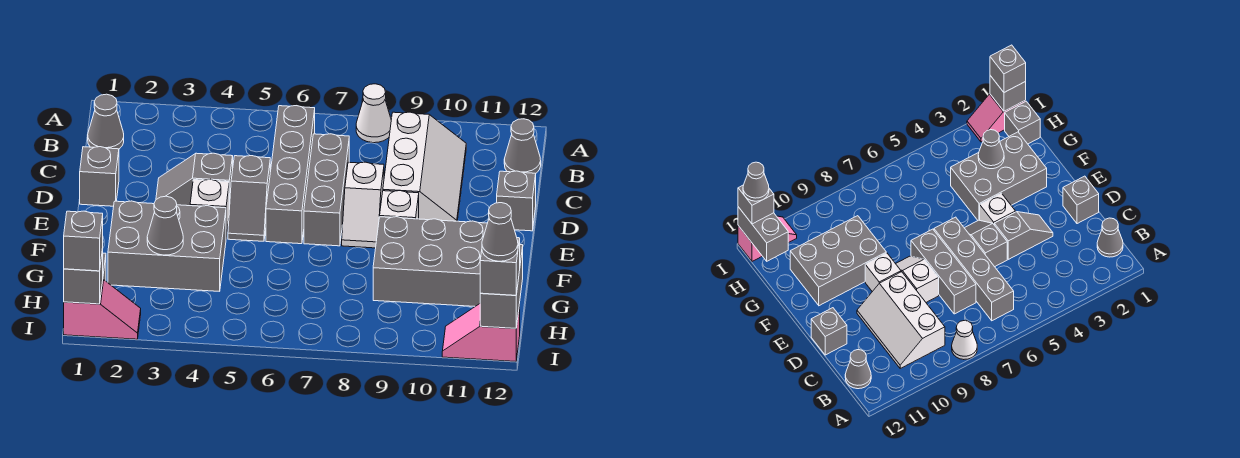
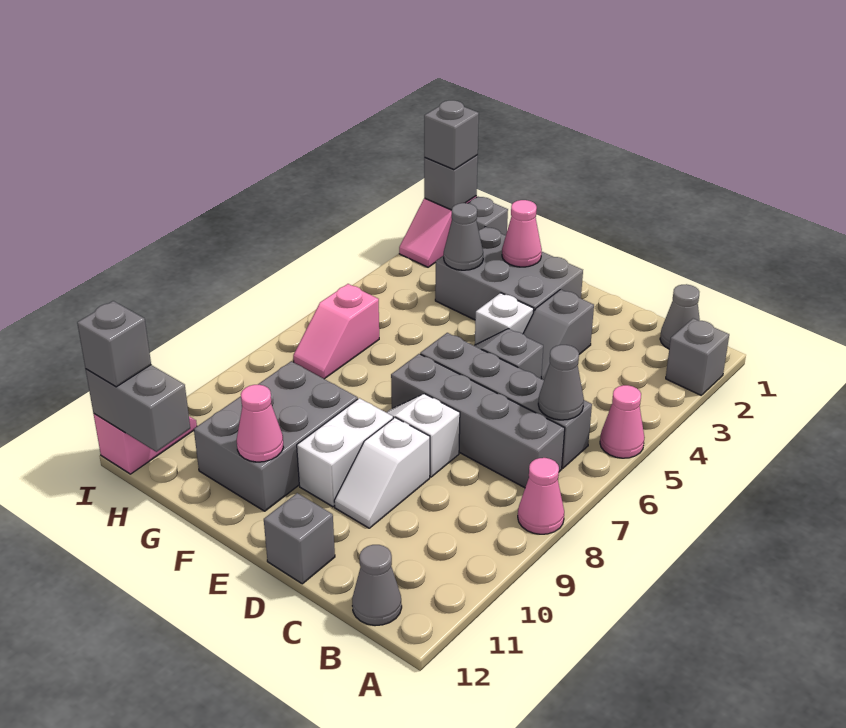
none -> pink cone A5 level 1
white cone A8 level 1 -> pink cone A8 level 1
white slope B9:D10 level 1 top 9 -> white slope D9:D10 level 1 top 9
grey brick C7:E7 level 1 -> grey brick B7:E7 level 1
grey brick D1 level 1 -> grey brick A2 level 1
grey slope D3:D4 level 1 top 4 -> grey slope D3:D4 level 1 top 3
white brick E9 level 1 -> white brick E9:E10 level 1
grey brick F2:G4 level 1 -> grey brick E2:G3 level 1
none -> pink cone F2 level 2
none -> pink cone F11 level 2
none -> pink slope H6:H7 level 1 top 6
grey cone I12 level 4 -> grey cone B6 level 2

